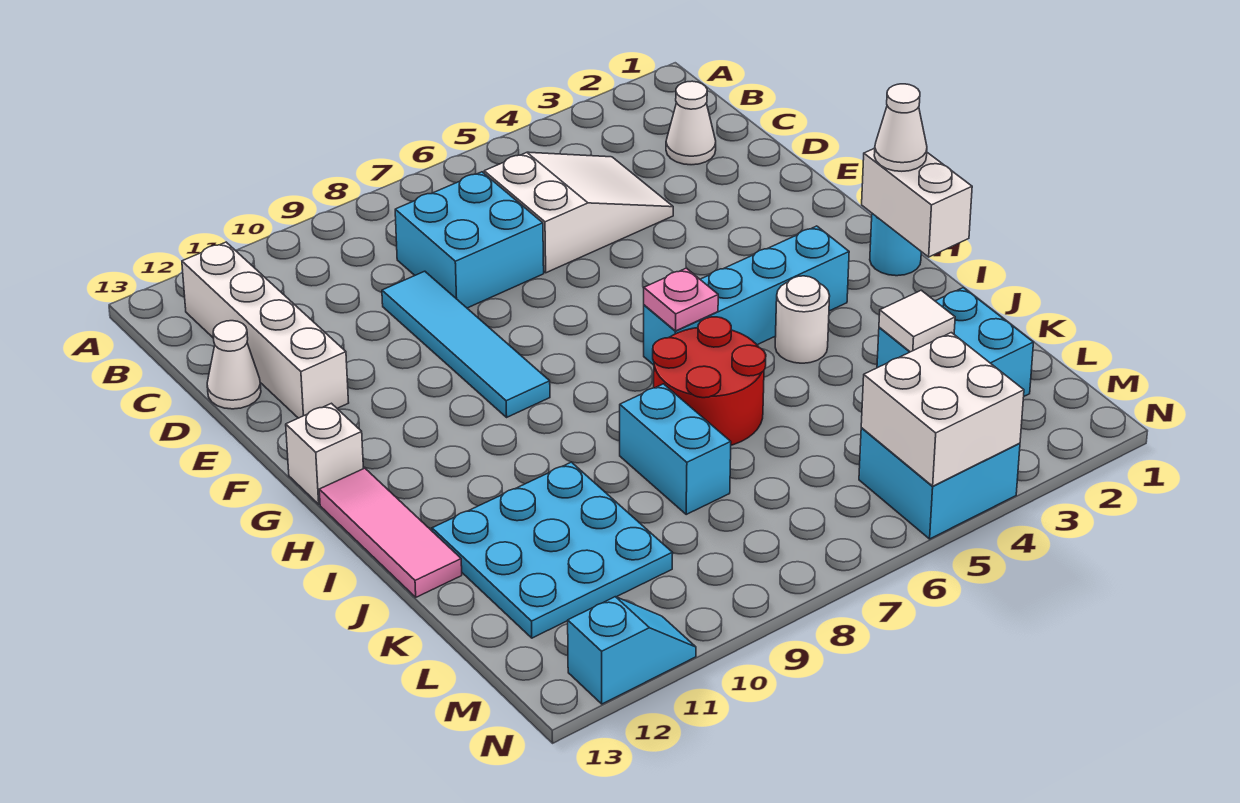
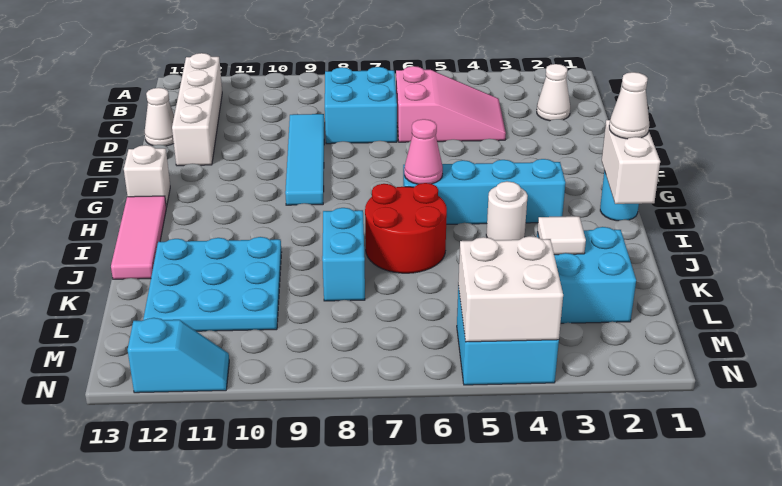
white slope C4:D6 level 1 top 6 -> pink slope C4:D6 level 1 top 6
pink plate H6 level 2 -> pink cone H6 level 2

